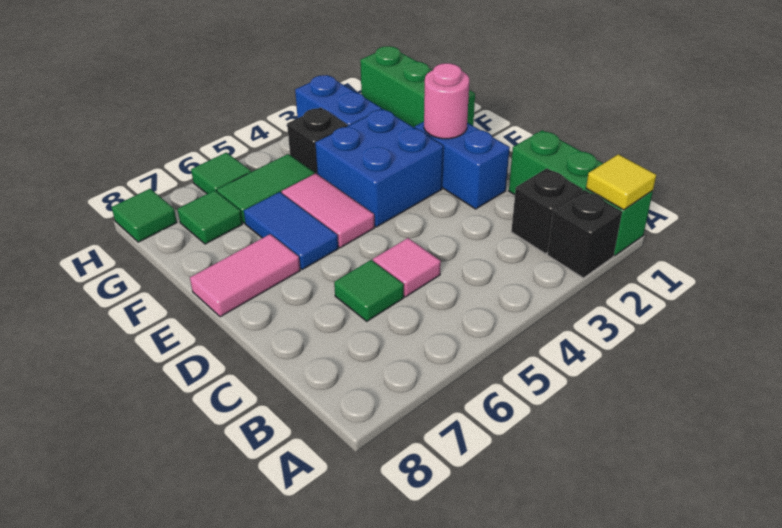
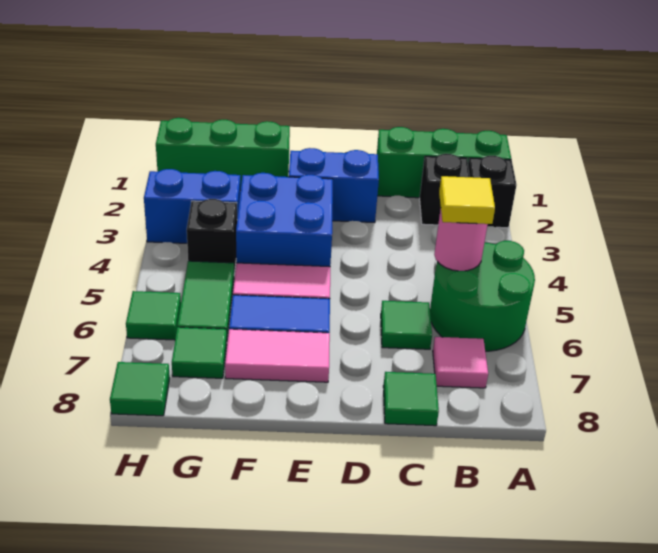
yellow tile A1 level 2 -> yellow tile B5 level 3
none -> green round brick A5:B6 level 1
pink tile C5 level 1 -> pink tile B7 level 1
none -> green tile C8 level 1
pink round brick E2 level 2 -> pink round brick B5 level 2
pink tile E7:E8 level 1 -> pink tile E7:F7 level 1

